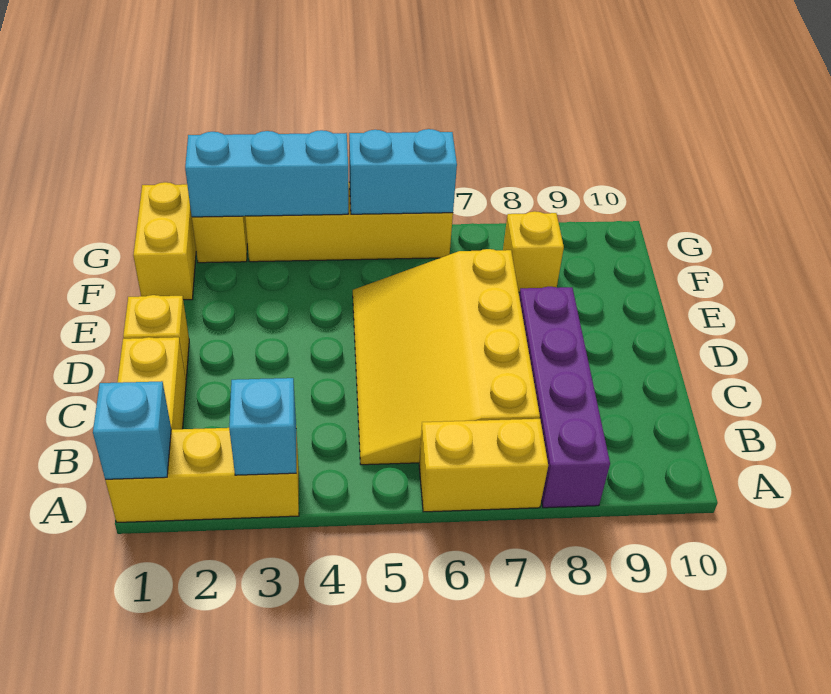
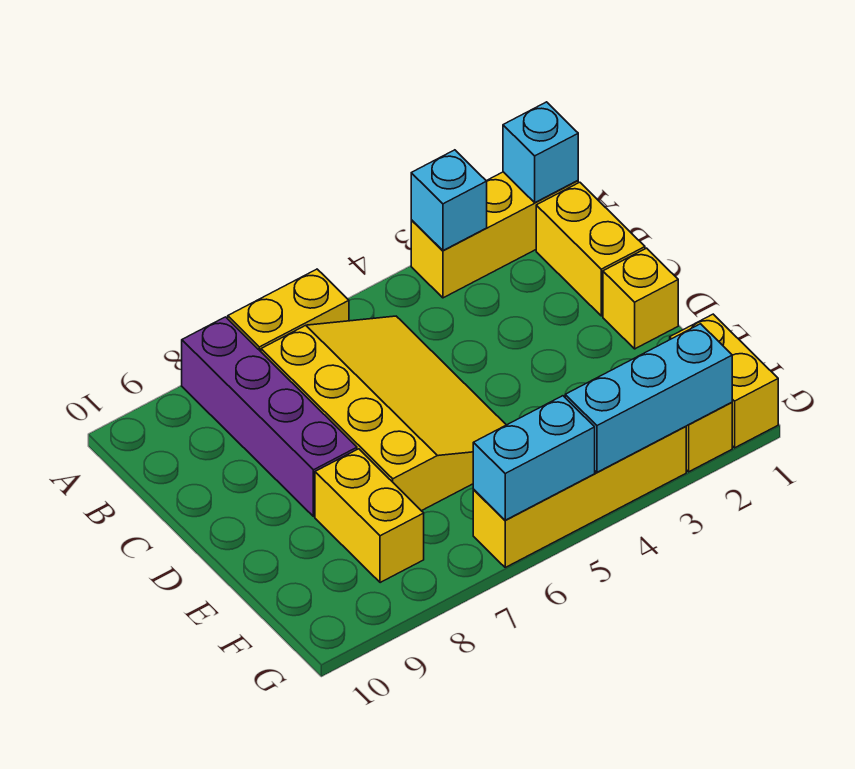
yellow brick F8 level 1 -> yellow brick E8:F8 level 1

